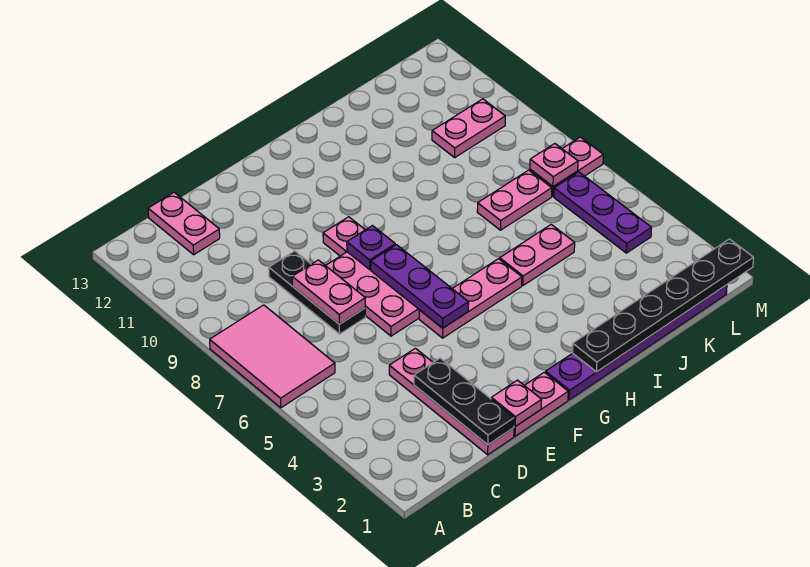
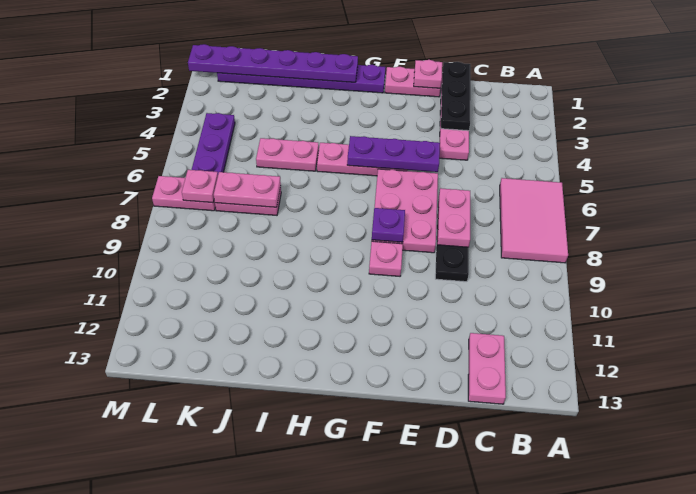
purple plate F5:F7 level 2 -> purple plate E5:G5 level 2
black plate H1:M1 level 2 -> purple plate H1:M1 level 2
pink plate K10:L10 level 1 -> pink plate J7:K7 level 2

